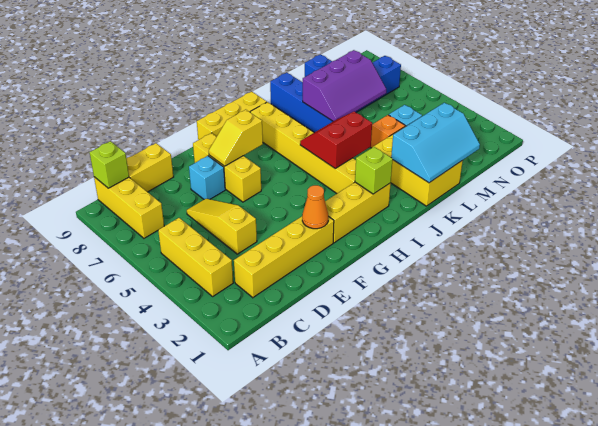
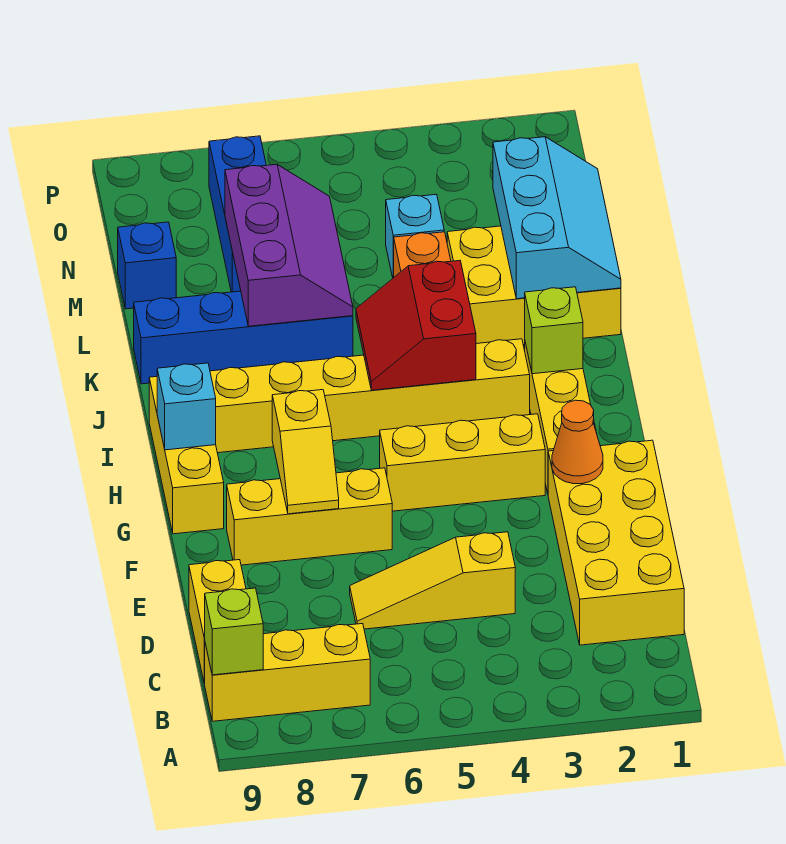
yellow brick B3:B5 level 1 -> yellow brick G3:G5 level 1
yellow brick C2:F2 level 1 -> yellow brick C1:F2 level 1
cyan brick E7 level 1 -> cyan brick H9 level 2

